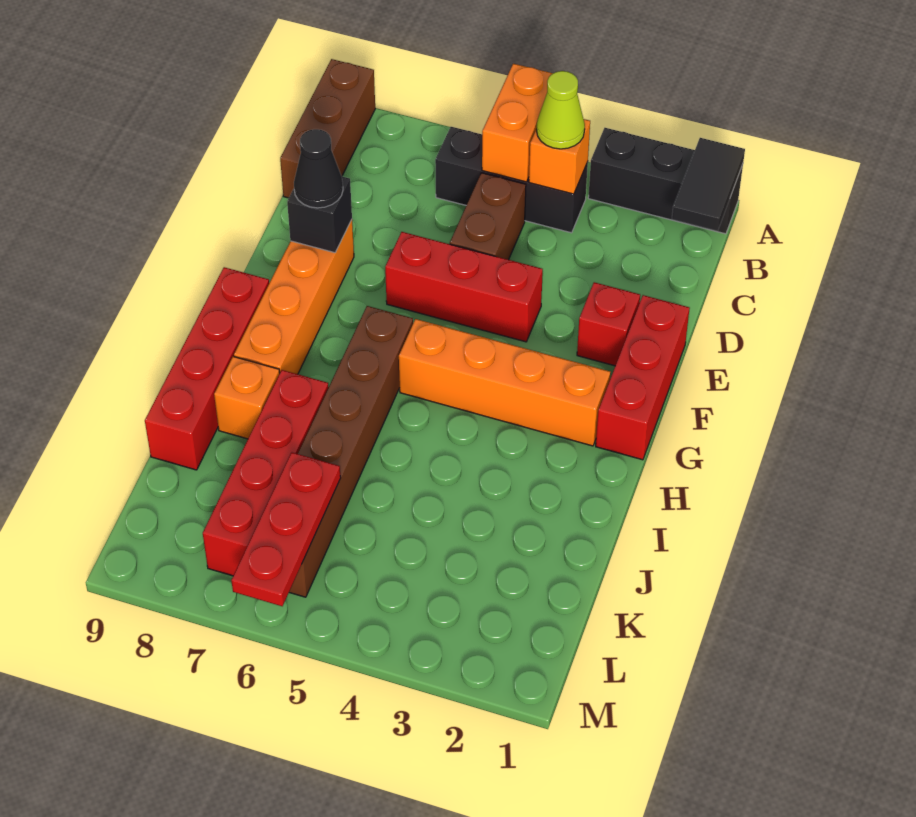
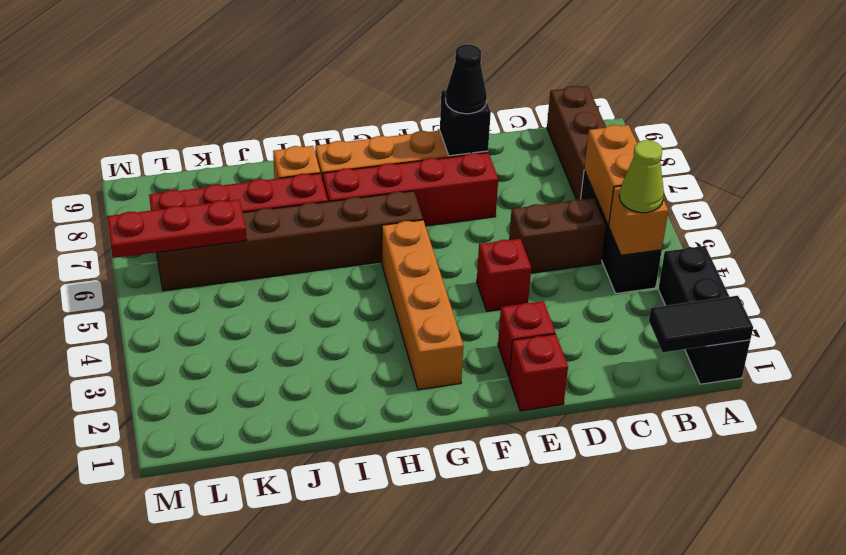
orange brick A5:B5 level 2 -> orange brick B5:B6 level 2
brown brick A9:C9 level 1 -> brown brick B7:B9 level 1
red brick E1:G1 level 1 -> red brick E1 level 1
red brick E4:E6 level 1 -> red brick E4 level 1
red brick G9:J9 level 1 -> red brick E7:H7 level 1

